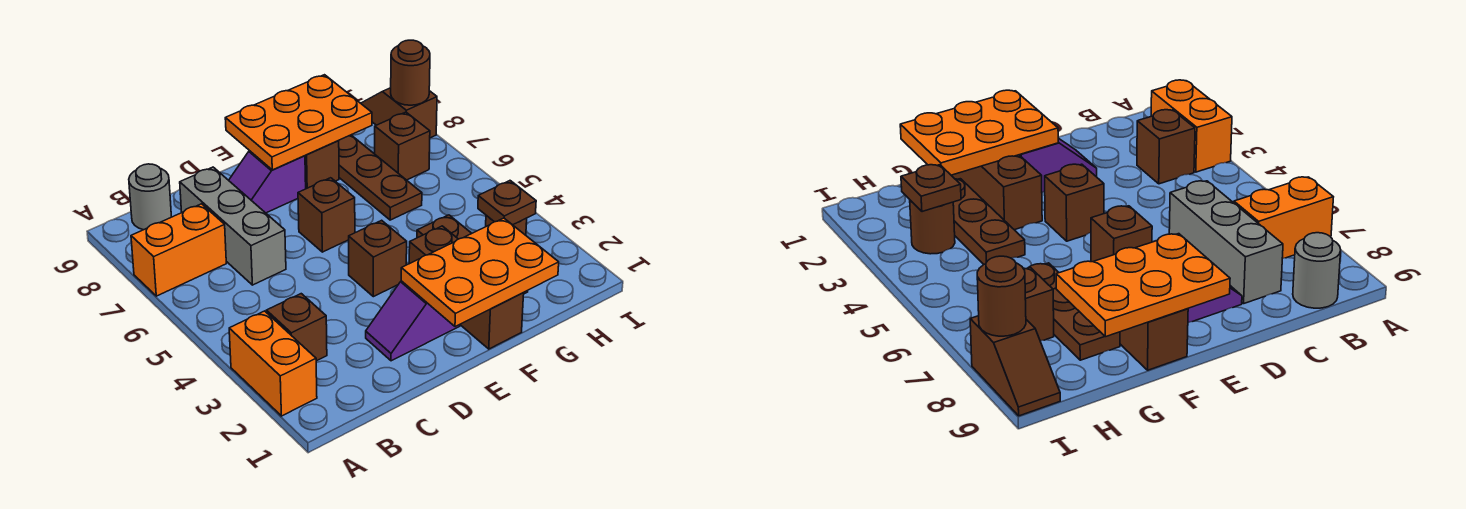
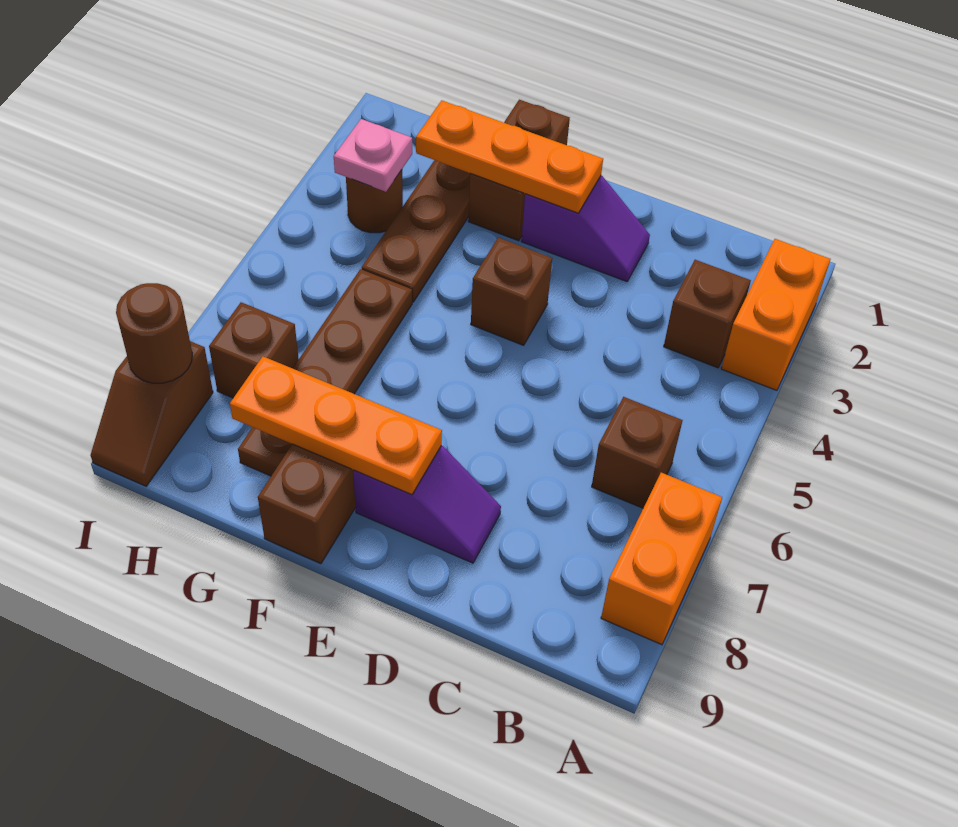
orange brick A7:B7 level 1 -> orange brick A7:A8 level 1
grey round brick B9 level 1 -> none
grey brick C6:C8 level 1 -> none
orange plate E1:G2 level 2 -> orange plate E2:G2 level 2
brown brick E6 level 1 -> brown brick B6 level 1
orange plate E8:G9 level 2 -> orange plate E8:G8 level 2
brown brick F1:F3 level 1 -> brown brick F1:F2 level 1
brown plate G6:G8 level 1 -> brown plate G5:G8 level 1
brown plate H3 level 2 -> pink plate H3 level 2

